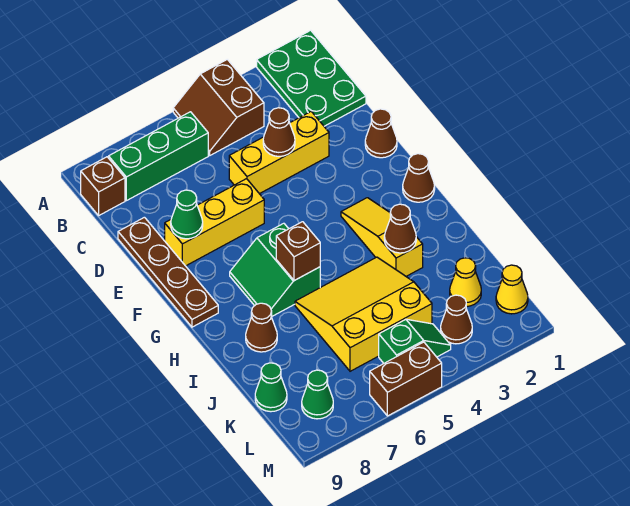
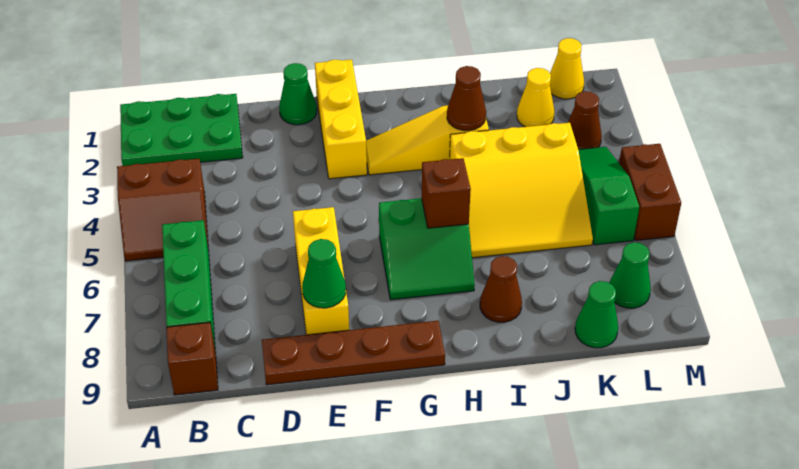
yellow brick D3:D5 level 1 -> yellow brick F1:F3 level 1
brown cone D4 level 2 -> none
brown cone E1 level 1 -> green cone E1 level 1
brown cone G1 level 1 -> none
yellow slope I4:K6 level 1 top K -> yellow slope I4:K6 level 1 top 4
green slope L4:L5 level 1 top 5 -> green slope L4:L6 level 1 top 6

